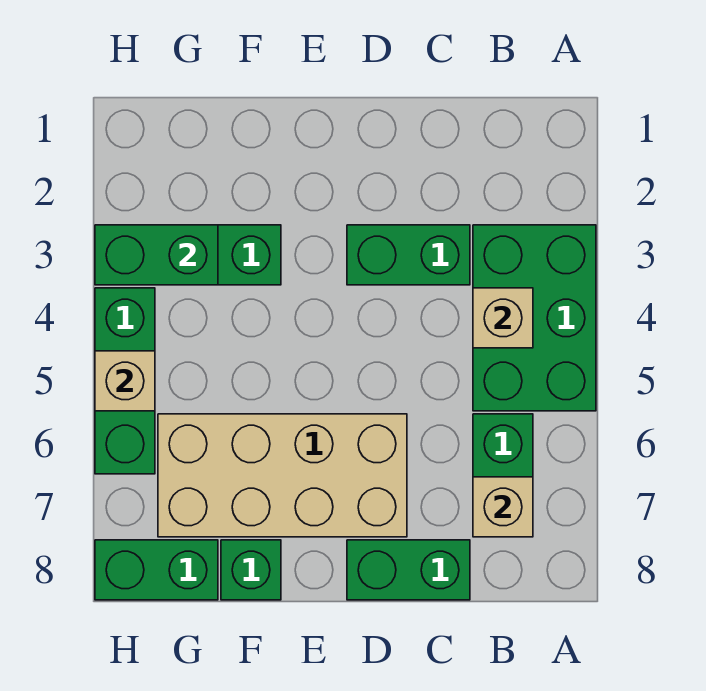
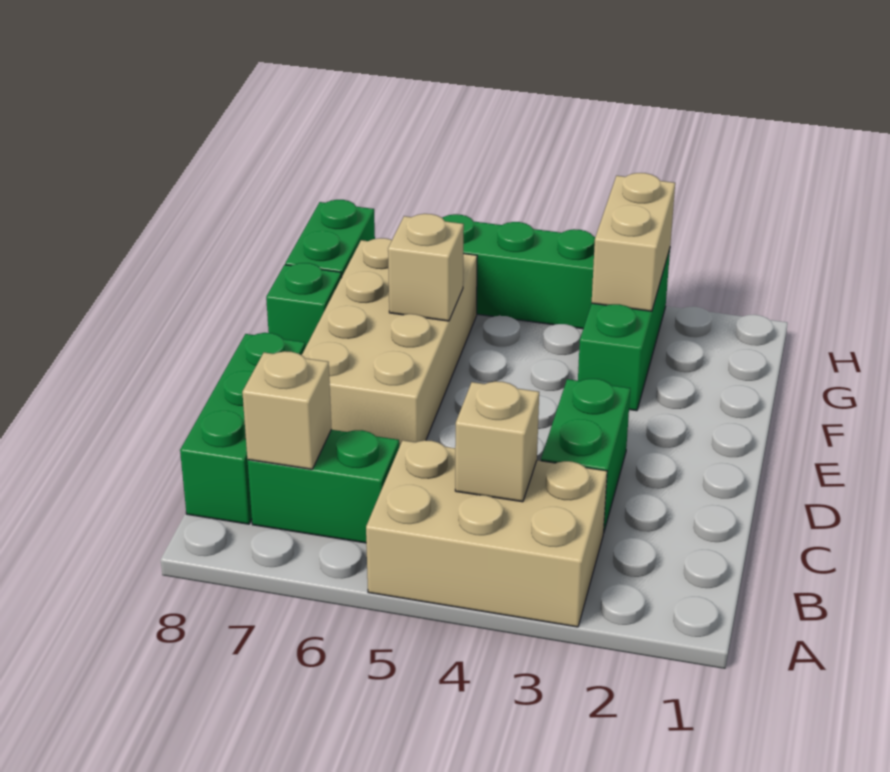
green brick A3:B5 level 1 -> tan brick A3:B5 level 1
green brick C8:D8 level 1 -> green brick B8:D8 level 1
green brick G3:H3 level 2 -> tan brick G3:H3 level 2
tan brick H5 level 2 -> tan brick F6 level 2

